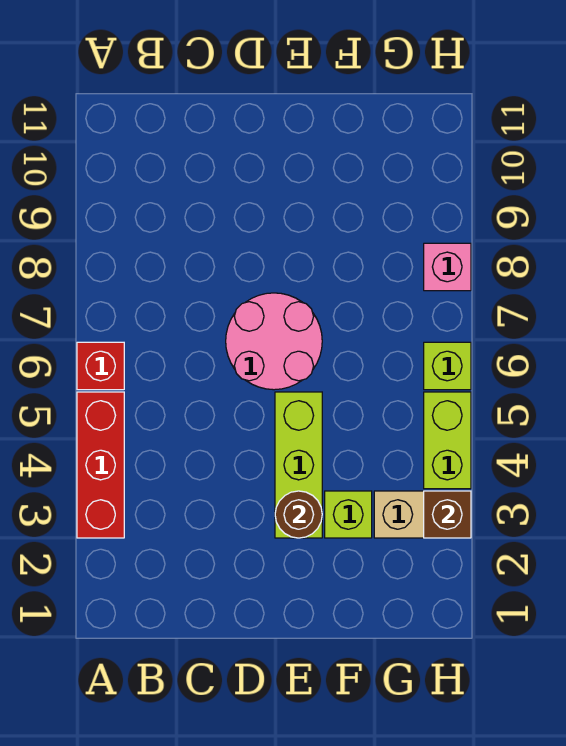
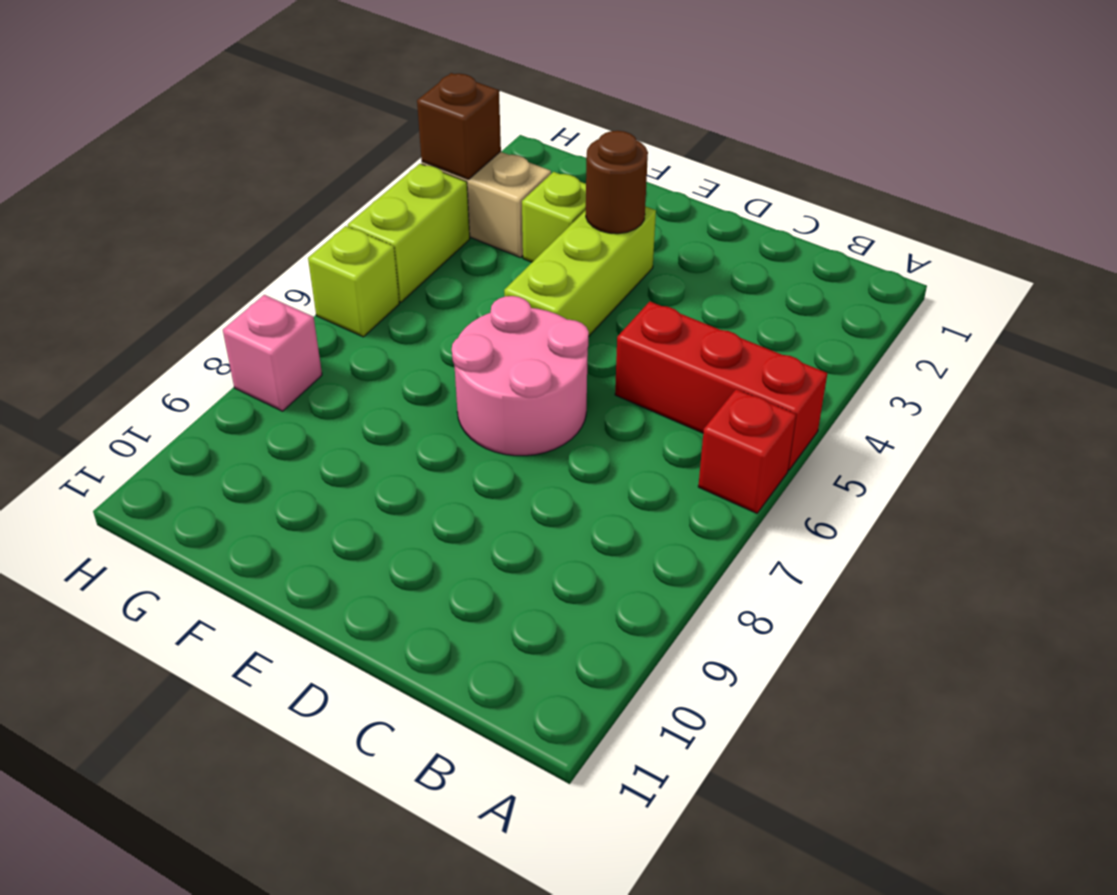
red brick A3:A5 level 1 -> red brick A5:C5 level 1

